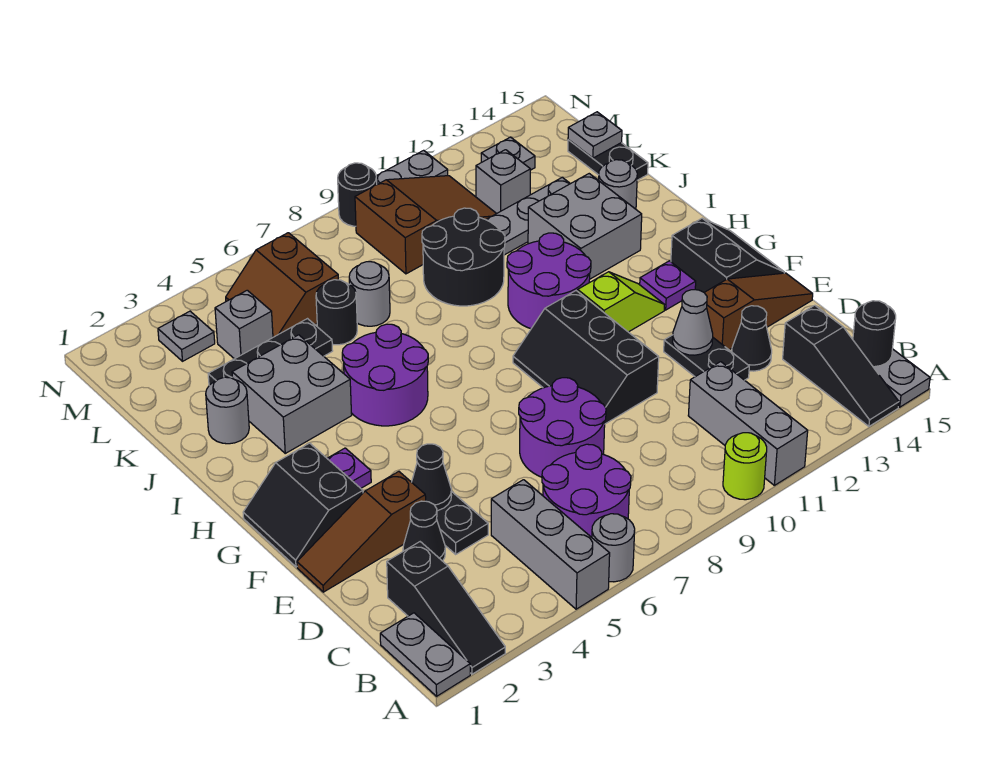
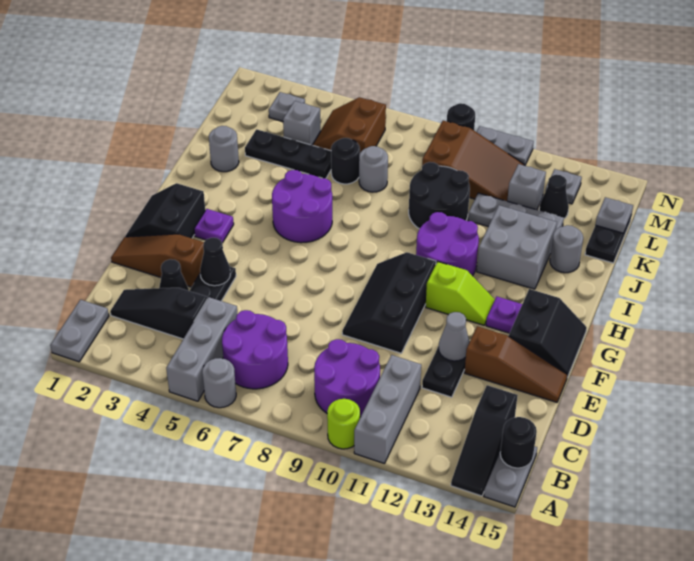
black slope A2:C2 level 1 top C -> black slope C2:C4 level 1 top 4
purple round brick D7:E8 level 1 -> purple round brick B9:C10 level 1
black cone D13 level 1 -> black cone L13 level 1
grey brick I3:J4 level 1 -> none

